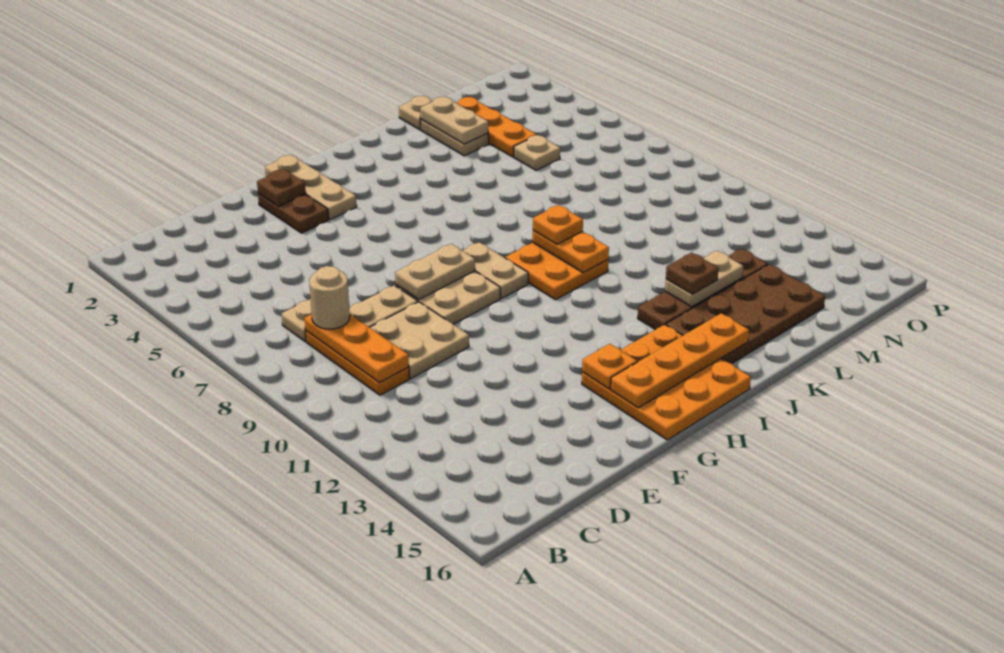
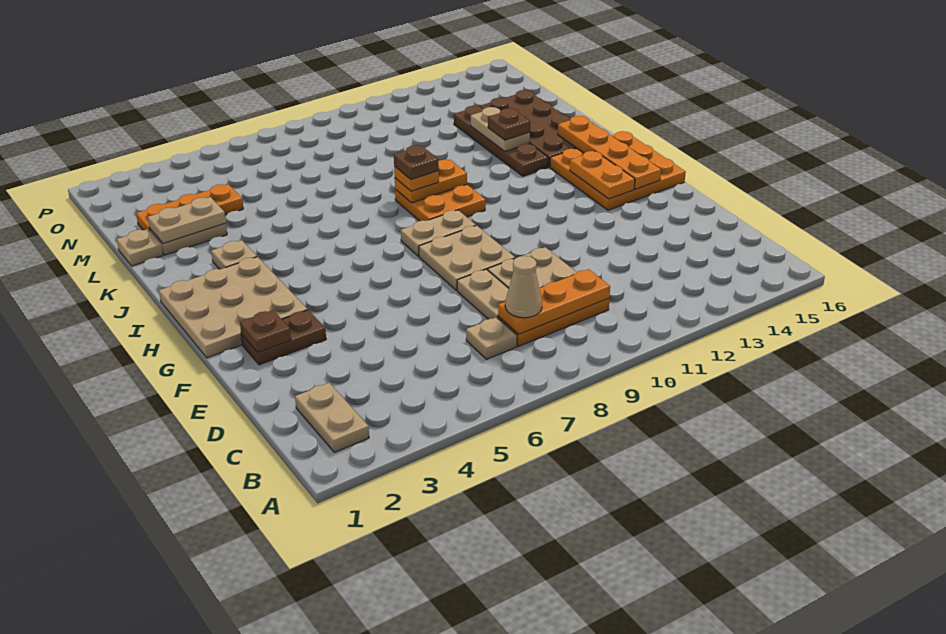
tan round brick C8 level 3 -> tan cone C8 level 3
tan plate F8:G8 level 2 -> tan plate B2:C2 level 1
tan plate G1:G3 level 1 -> tan plate G1:I3 level 1
orange plate G14 level 2 -> orange plate G14:H14 level 2
none -> brown plate J9 level 4
tan plate M5 level 1 -> tan plate J3 level 1

